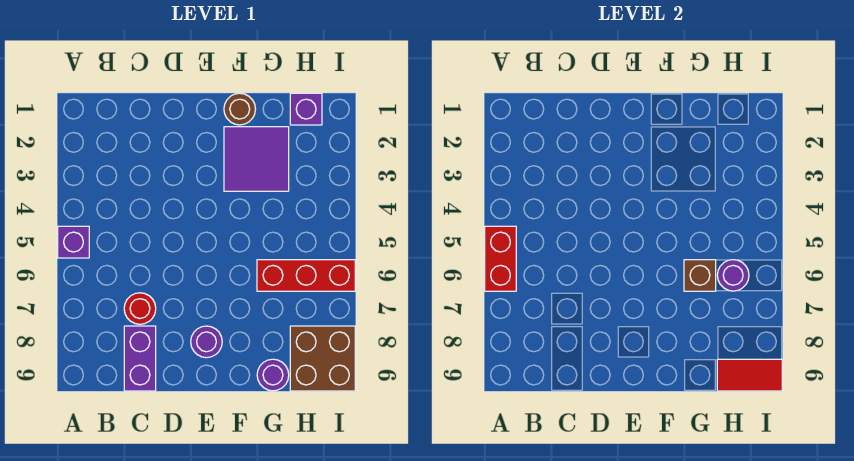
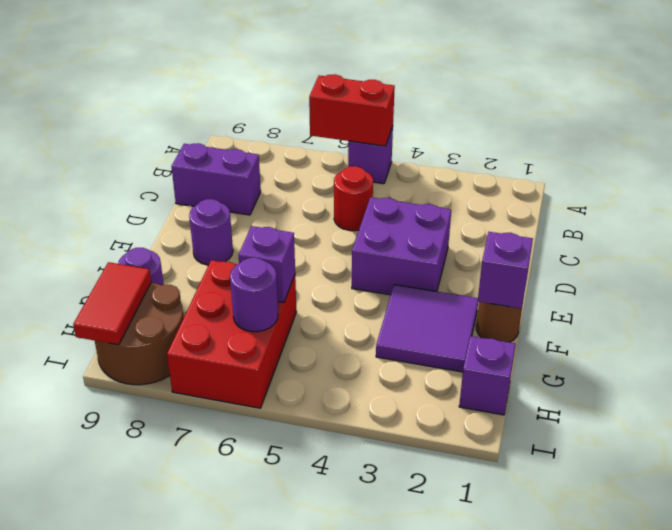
red round brick C7 level 1 -> red round brick C5 level 1
none -> purple brick D3:E4 level 1
none -> purple brick F1 level 2
red brick G6:I6 level 1 -> red brick G6:I7 level 1
brown brick G6 level 2 -> purple brick G6 level 2
brown brick H8:I9 level 1 -> brown round brick H8:I9 level 1

